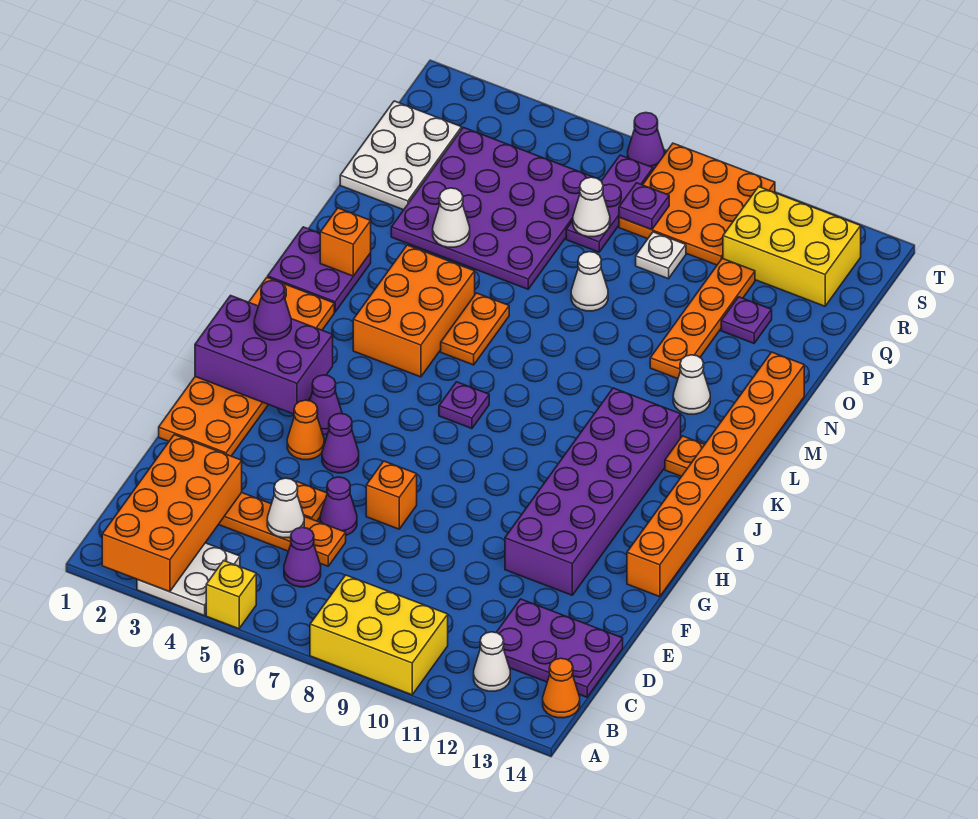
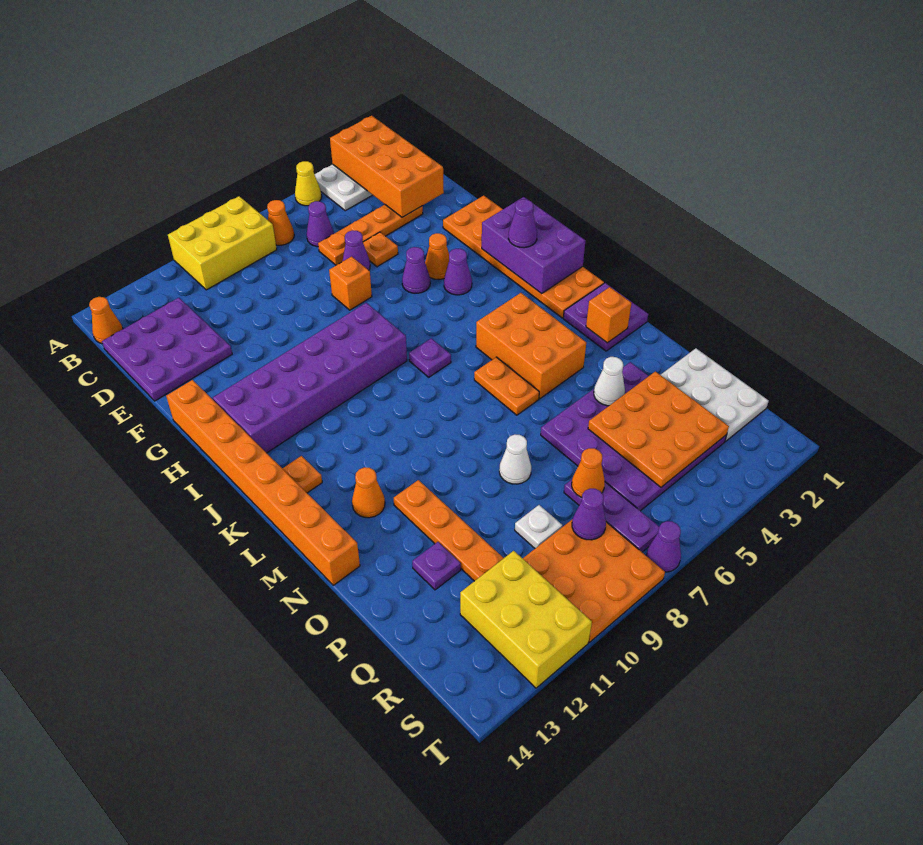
yellow brick A5 level 1 -> yellow cone A5 level 1
none -> orange cone B7 level 1
white cone B12 level 1 -> none
purple plate C12:D14 level 1 -> purple plate C12:E14 level 1
white cone D5 level 2 -> none
purple brick F11:K12 level 1 -> purple brick H8:I13 level 1
purple brick H1:I3 level 2 -> purple brick H1:J2 level 2
white cone M12 level 1 -> orange cone M12 level 1
none -> orange plate P3:R5 level 2
white cone Q7 level 2 -> orange cone Q7 level 2
purple plate R8 level 2 -> purple cone R8 level 2
yellow brick R11:S13 level 1 -> yellow brick R11:T12 level 1

